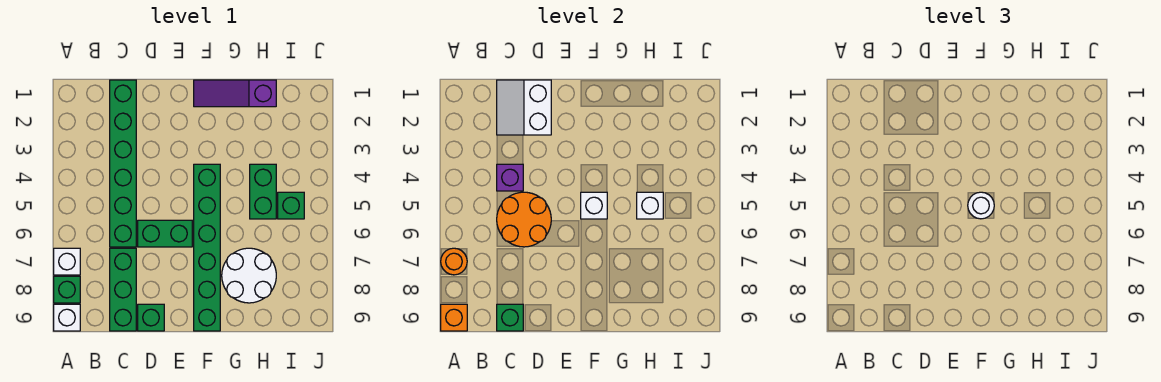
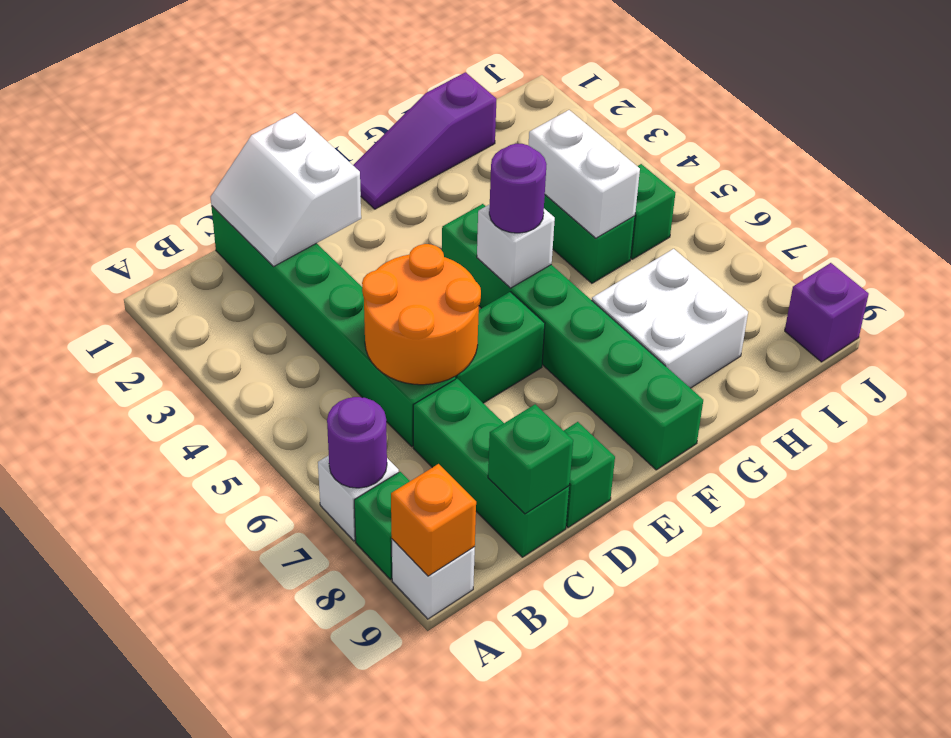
orange round brick A7 level 2 -> purple round brick A7 level 2
purple brick C4 level 2 -> purple brick J9 level 1
white round brick F5 level 3 -> purple round brick F5 level 3
white round brick G7:H8 level 1 -> white brick G7:H8 level 1
white brick H5 level 2 -> white brick H4:H5 level 2

